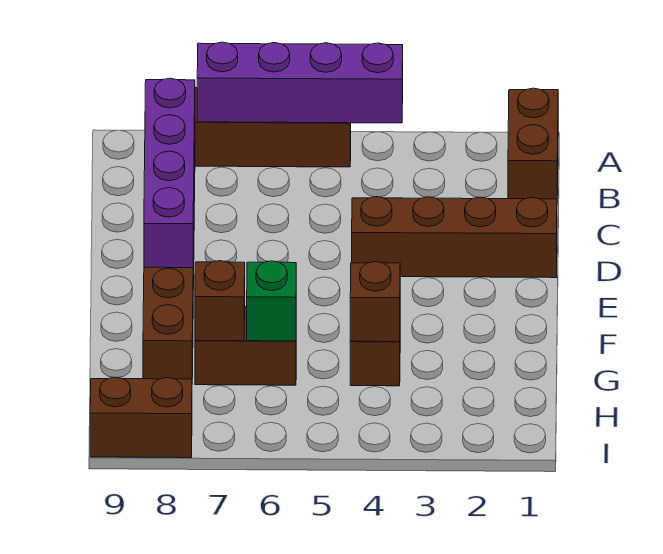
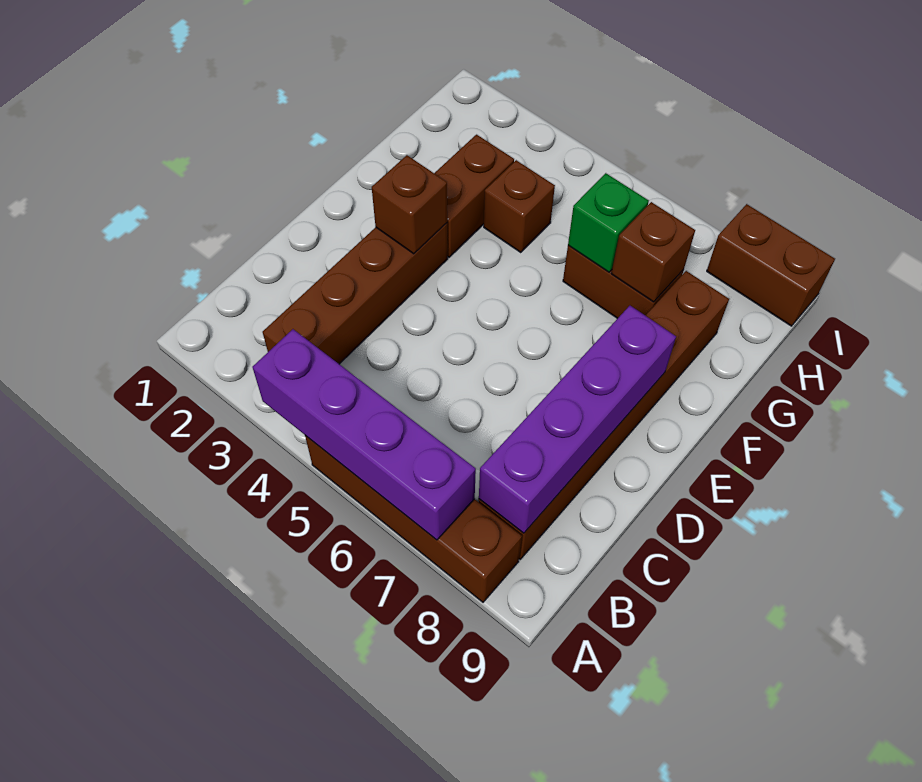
brown brick A1:B1 level 1 -> brown brick F3:G3 level 1
brown brick D1:D4 level 1 -> brown brick B3:E3 level 1
brown brick G4 level 2 -> brown brick E3 level 2

